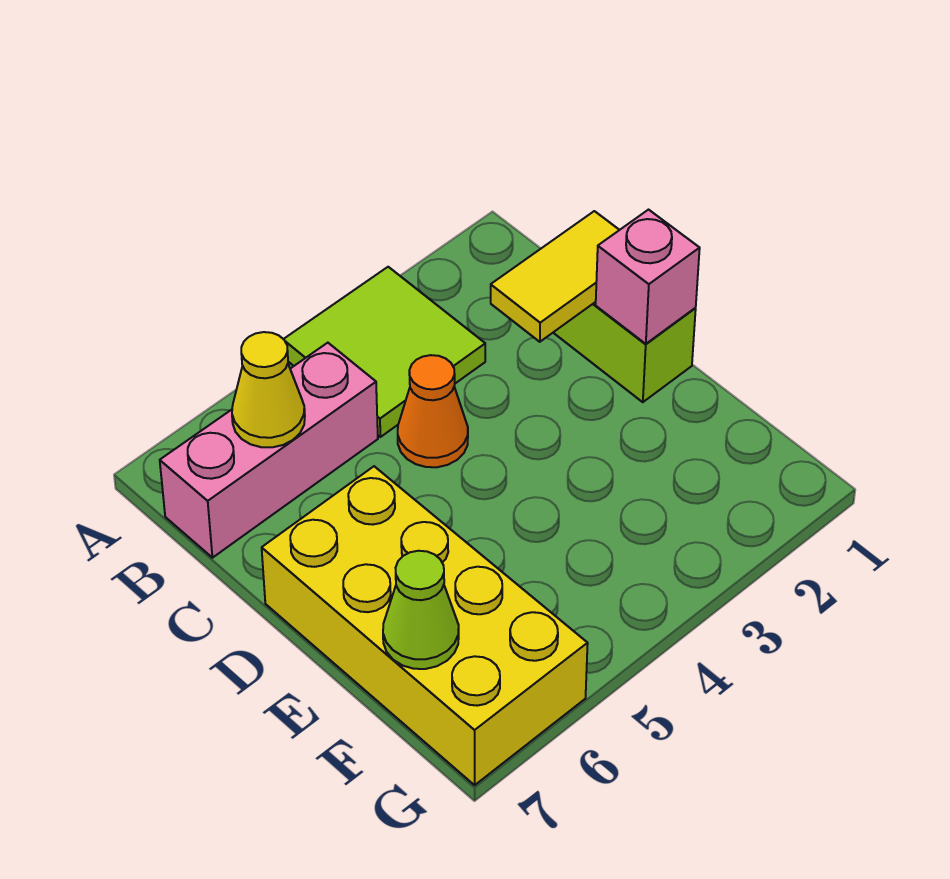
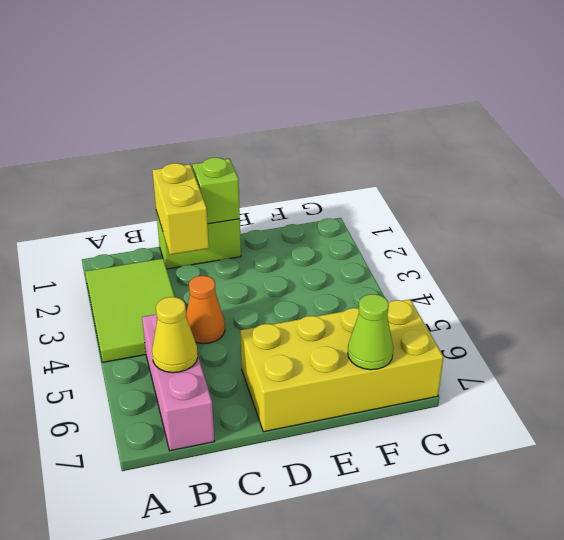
lime tile A3:B4 level 1 -> lime tile A2:B4 level 1
yellow tile C1:C2 level 2 -> yellow brick C1:C2 level 2
pink brick D1 level 2 -> lime brick D1 level 2

